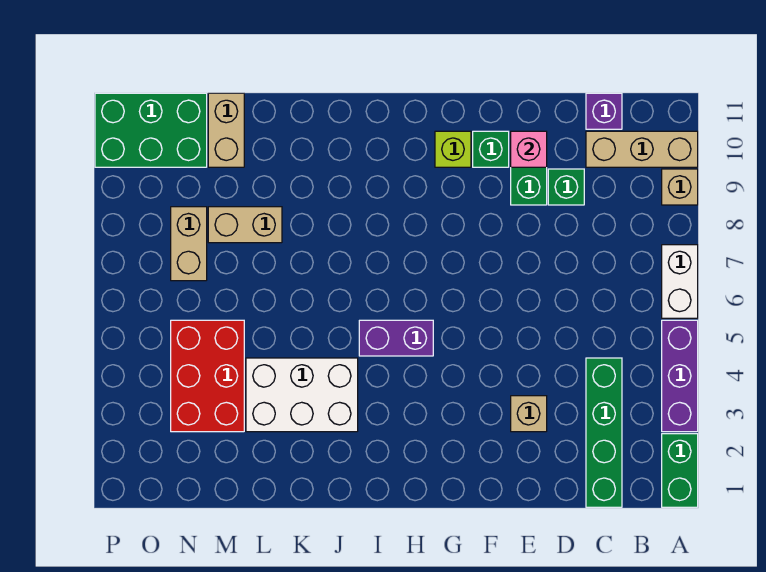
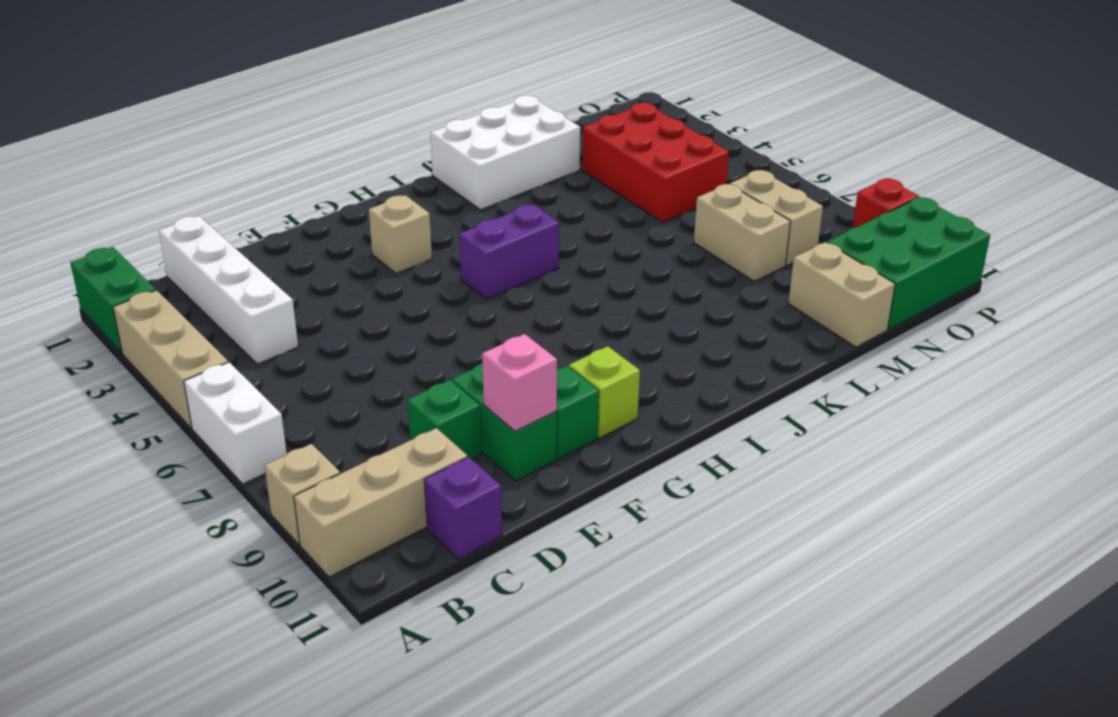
purple brick A3:A5 level 1 -> tan brick A3:A5 level 1
green brick C1:C4 level 1 -> white brick C1:C4 level 1
tan brick E3 level 1 -> tan brick G3 level 1
white brick J3:L4 level 1 -> white brick J1:L2 level 1
tan brick L8:M8 level 1 -> tan brick M7:M8 level 1
none -> red brick P9 level 1

